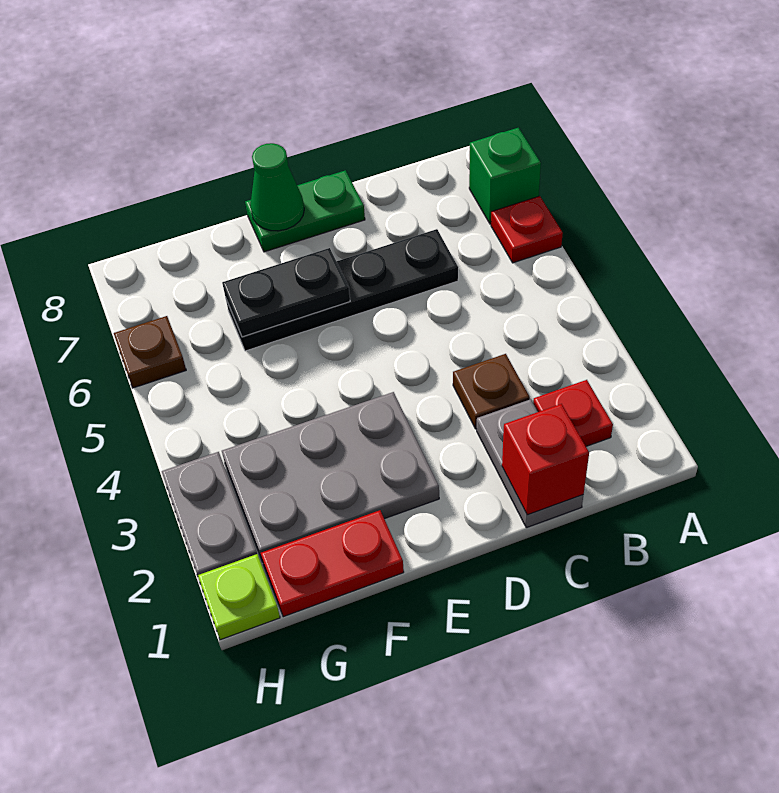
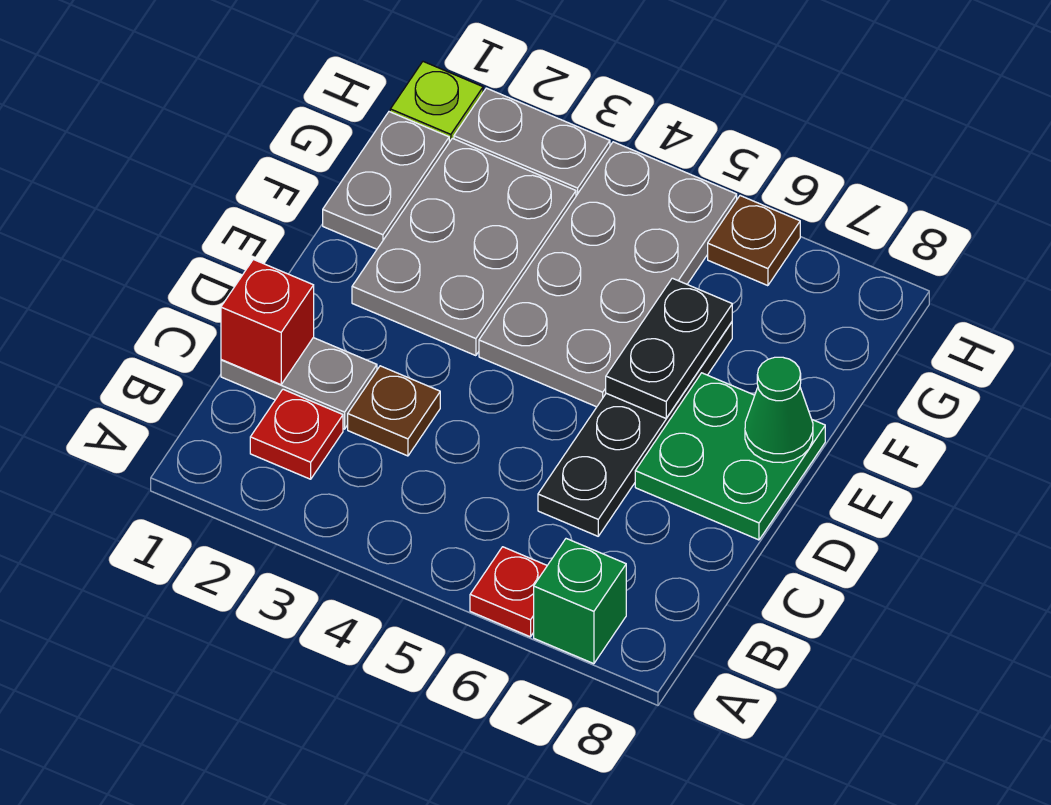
green plate D8:E8 level 1 -> green plate D7:E8 level 1
none -> grey plate E4:H5 level 1
red plate F1:G1 level 1 -> grey plate F1:G1 level 1

